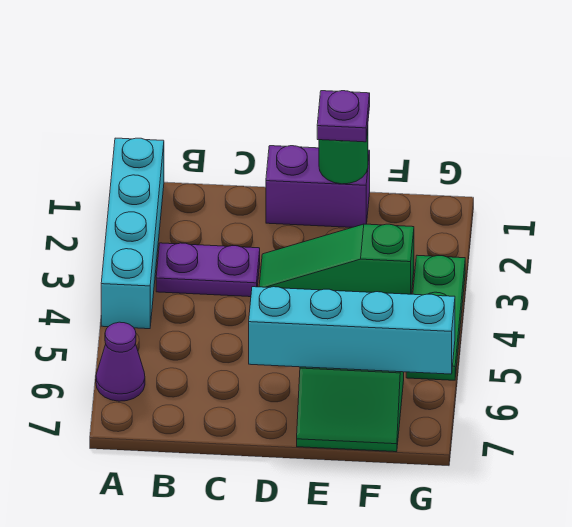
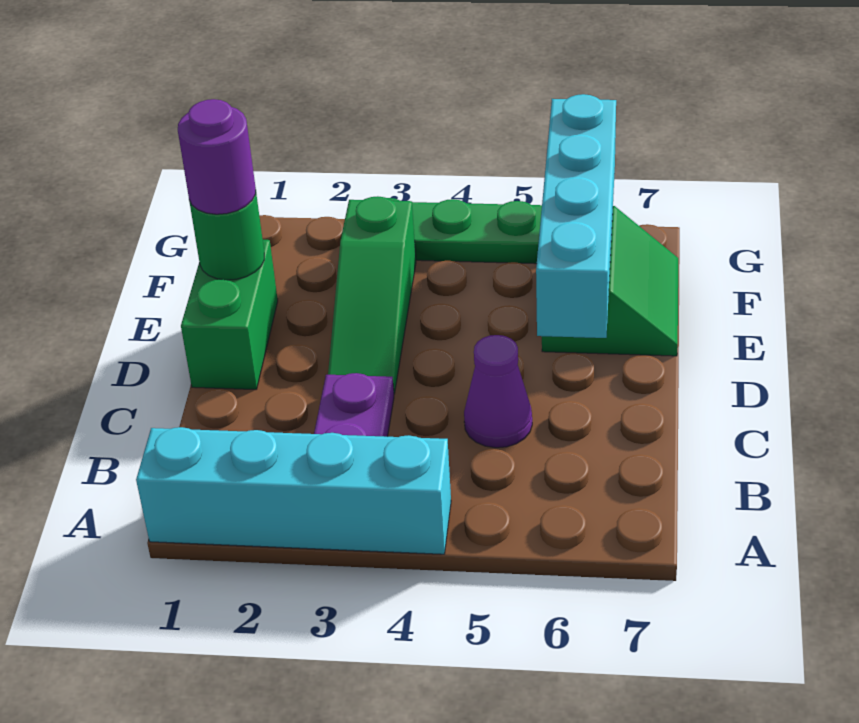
purple cone A6 level 1 -> purple cone C5 level 1
purple brick D1:E1 level 1 -> green brick D1:E1 level 1
purple plate E1 level 3 -> purple round brick E1 level 3

